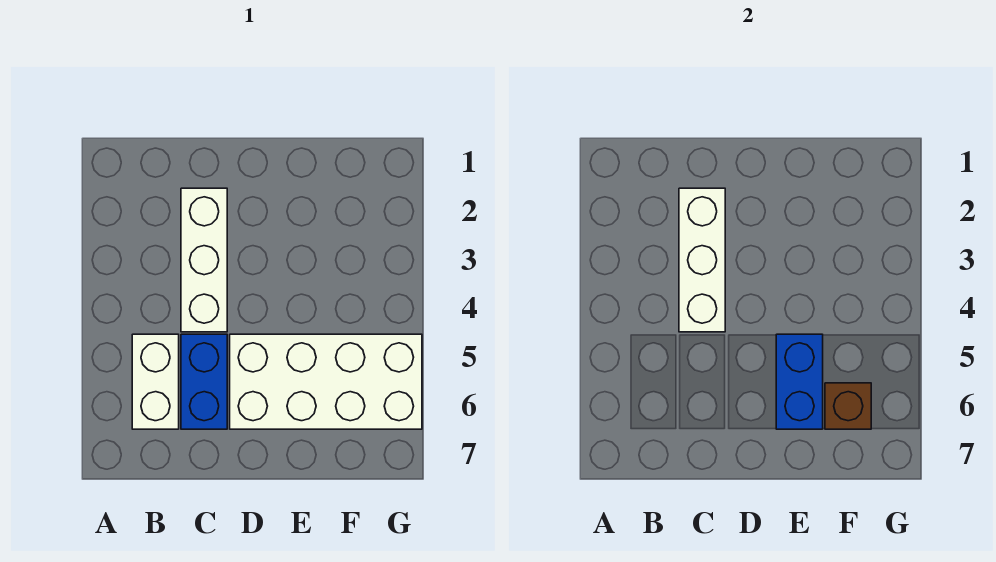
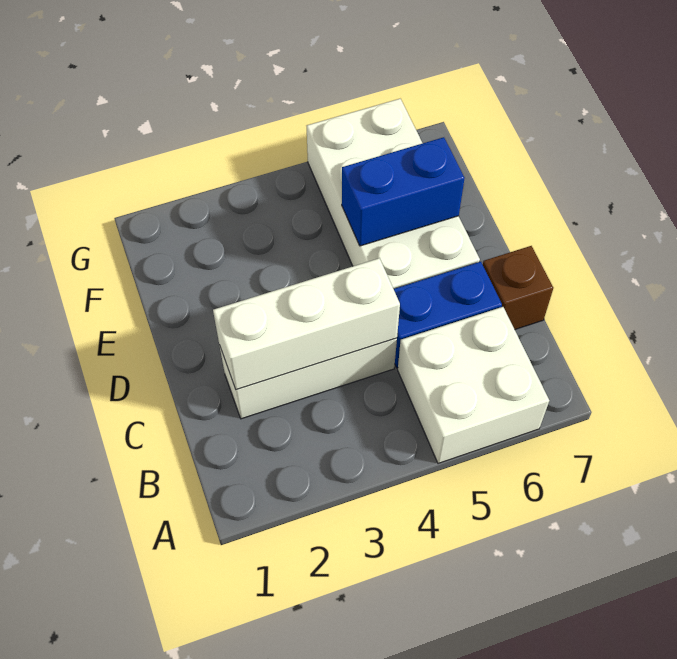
white brick B5:B6 level 1 -> white brick A5:B6 level 1
brown brick F6 level 2 -> brown brick C7 level 1

